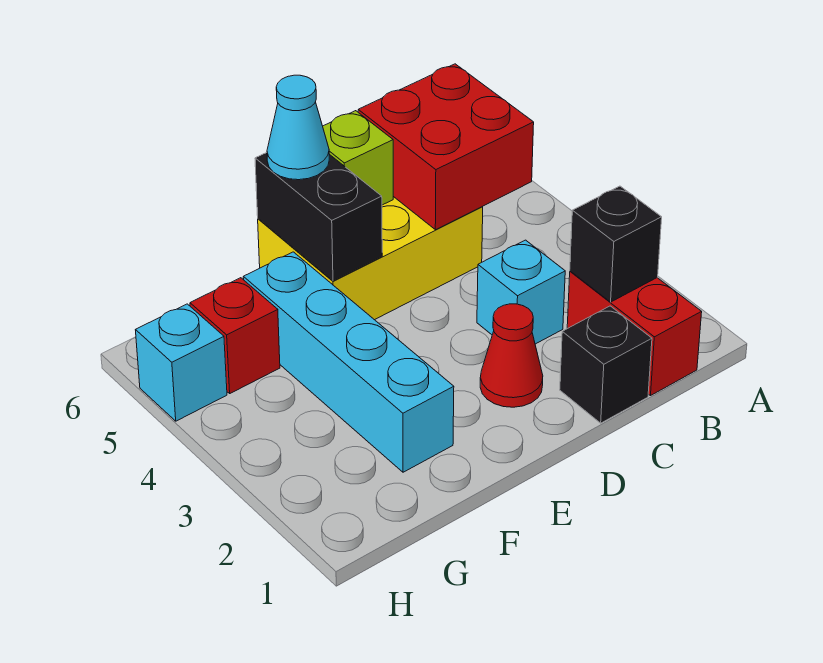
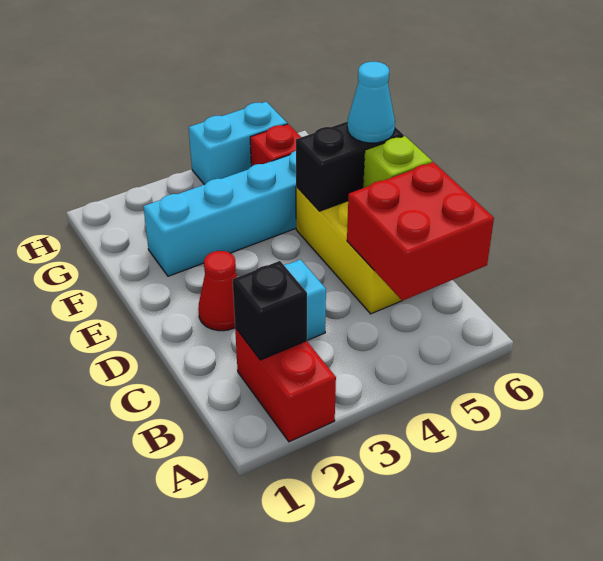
red brick B1:B2 level 1 -> red brick A2:B2 level 1
black brick C1 level 1 -> none
cyan brick H5 level 1 -> cyan brick H4:H5 level 1

